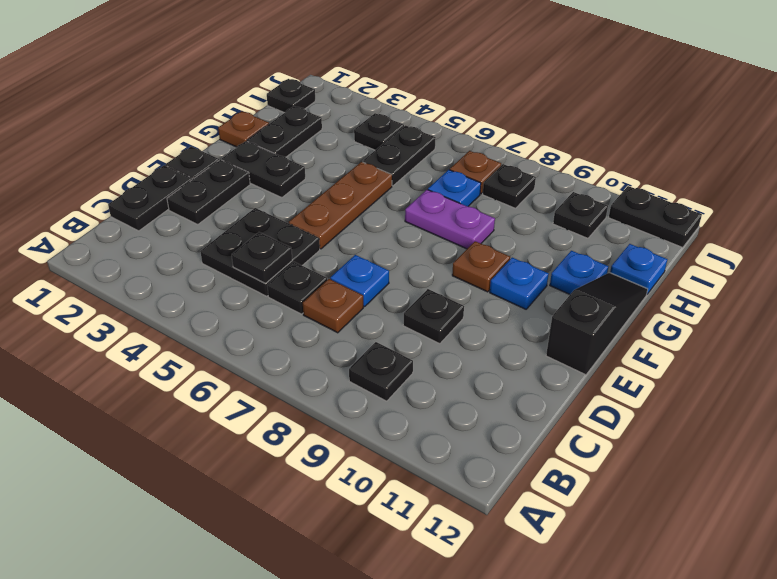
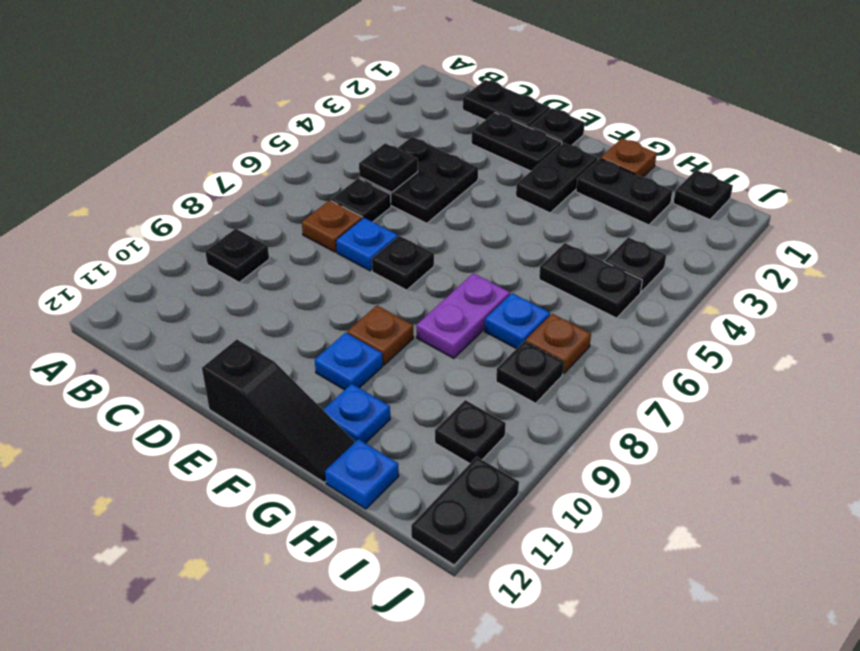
black plate D9 level 1 -> black plate E7 level 1
brown plate E5:G5 level 1 -> none

